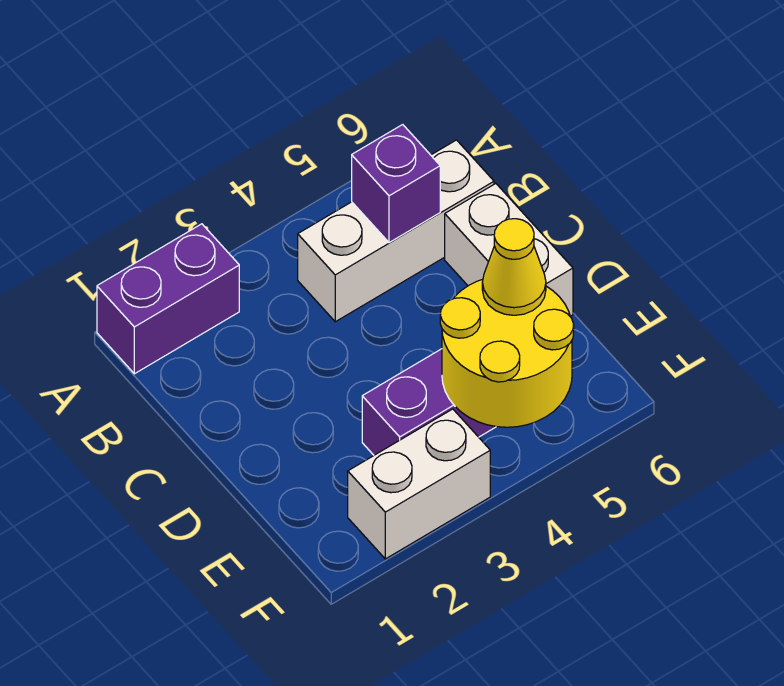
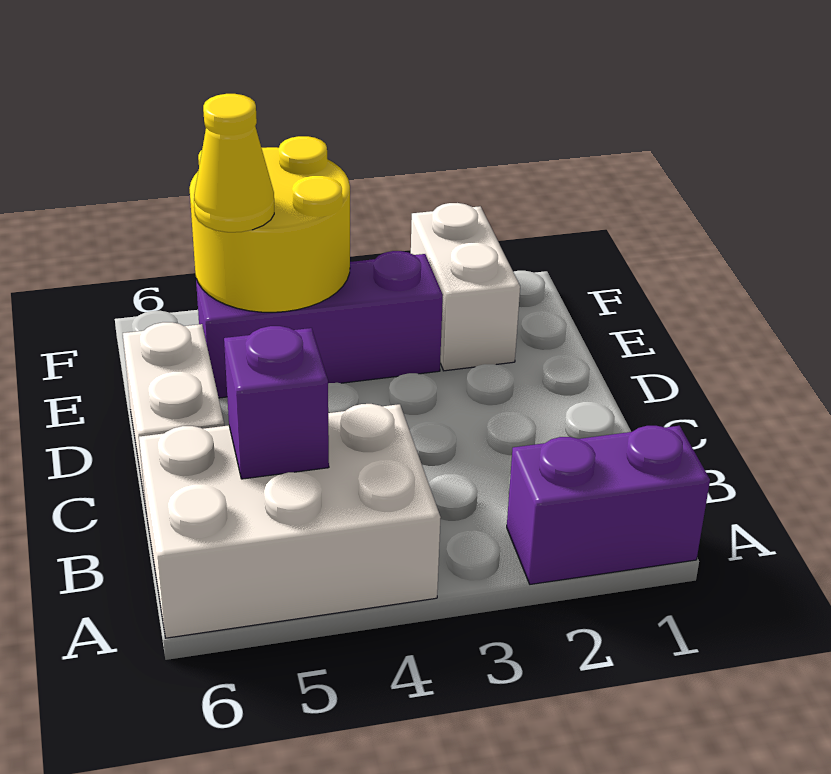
white brick B4:B6 level 1 -> white brick A4:B6 level 1
white brick F2:F3 level 1 -> white brick E2:F2 level 1

